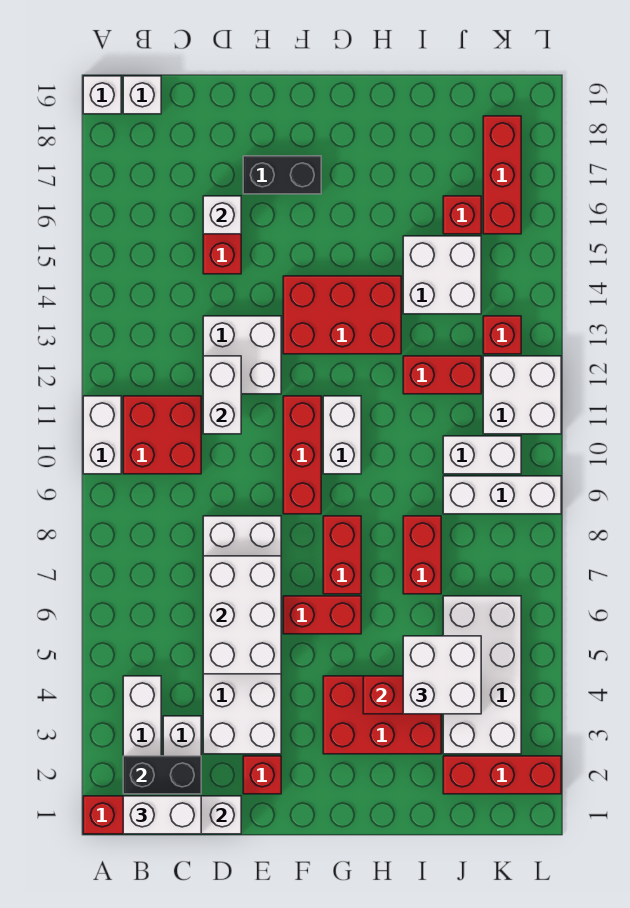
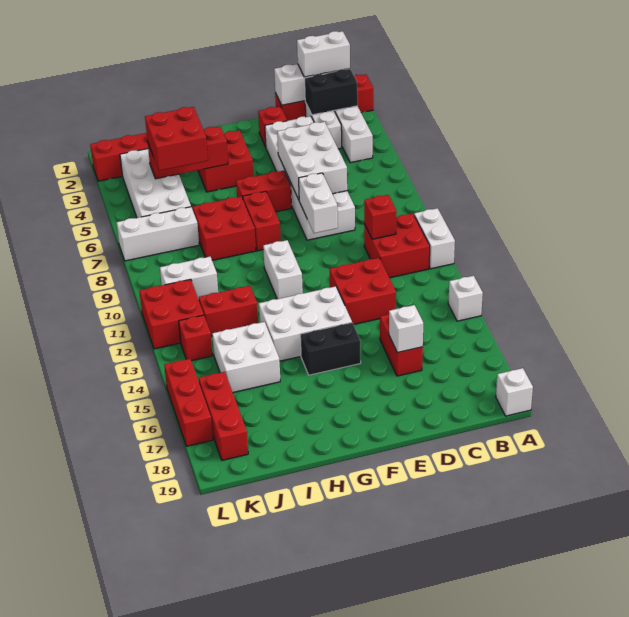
white brick B19 level 1 -> white brick A14 level 1
white brick D11:D12 level 2 -> white brick E8:E9 level 2
white brick D12:E13 level 1 -> red brick D12:E13 level 1
black brick E17:F17 level 1 -> black brick F15:G15 level 1
red brick F9:F11 level 1 -> red brick L15:L17 level 1
red brick F13:H14 level 1 -> white brick F13:H14 level 1
red brick G3:I4 level 1 -> red brick G3:H4 level 1
white brick I4:J5 level 3 -> red brick I4:J5 level 3
red brick I7:I8 level 1 -> red brick H7:I8 level 1
white brick J9:L9 level 1 -> white brick J7:L7 level 1
red brick J16 level 1 -> red brick C10 level 2
white brick K11:L12 level 1 -> red brick K11:L12 level 1

